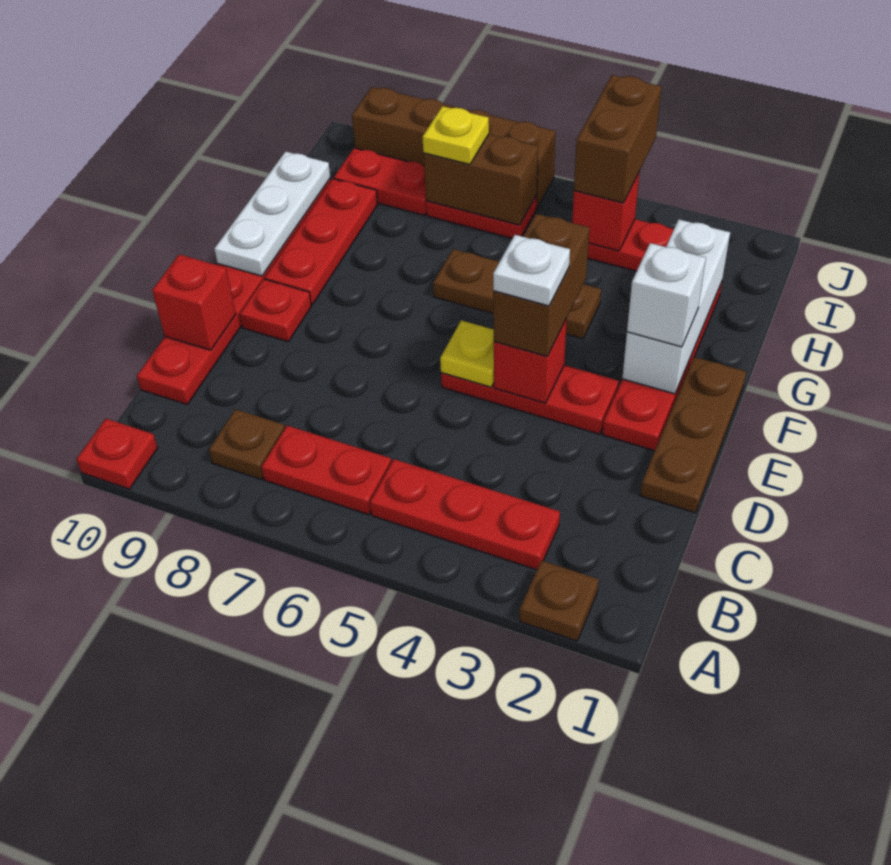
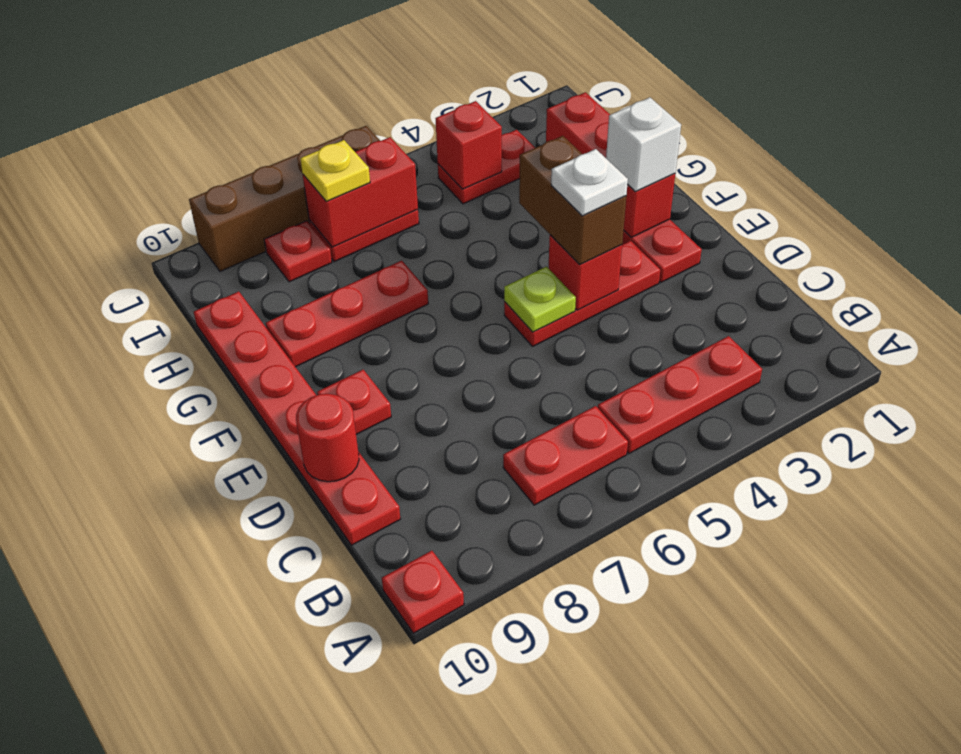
brown plate A2 level 1 -> none
brown plate B8 level 1 -> none
brown plate D1:F1 level 1 -> none
red brick D10 level 2 -> red round brick D10 level 2
yellow plate E5 level 2 -> lime plate E5 level 2
white brick F2:H2 level 2 -> red brick F2:H2 level 2
red plate F9:H9 level 1 -> red plate G7:G9 level 1
white plate F10:H10 level 2 -> none
brown plate G4:G6 level 1 -> none
brown brick I4:J4 level 3 -> none
brown brick I6:I7 level 2 -> red brick I6:I7 level 2
red plate I8:I9 level 1 -> red plate I8 level 1

